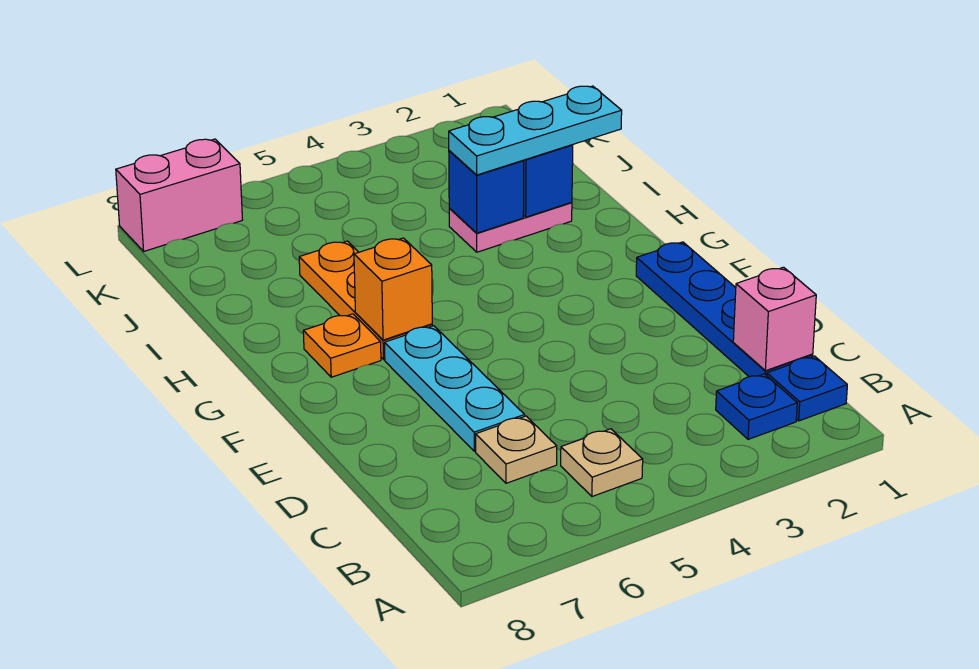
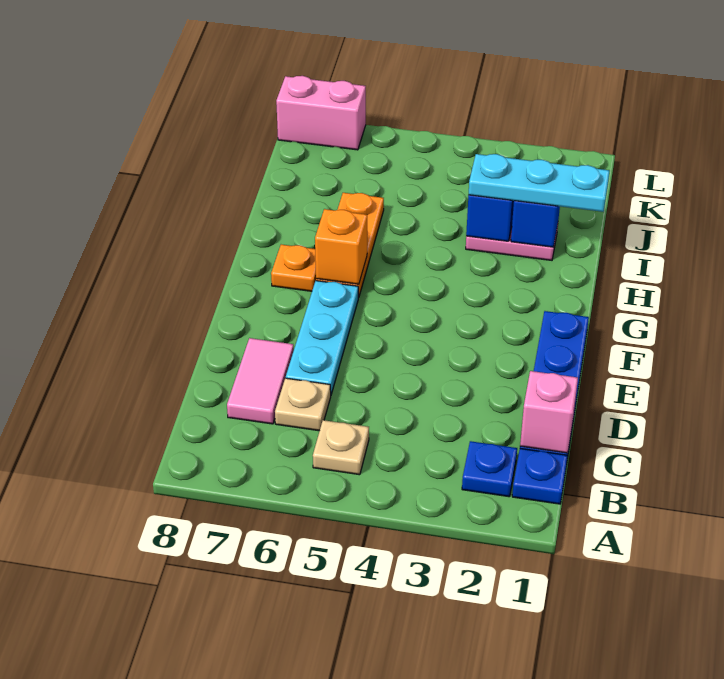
none -> pink tile C7:D7 level 1

